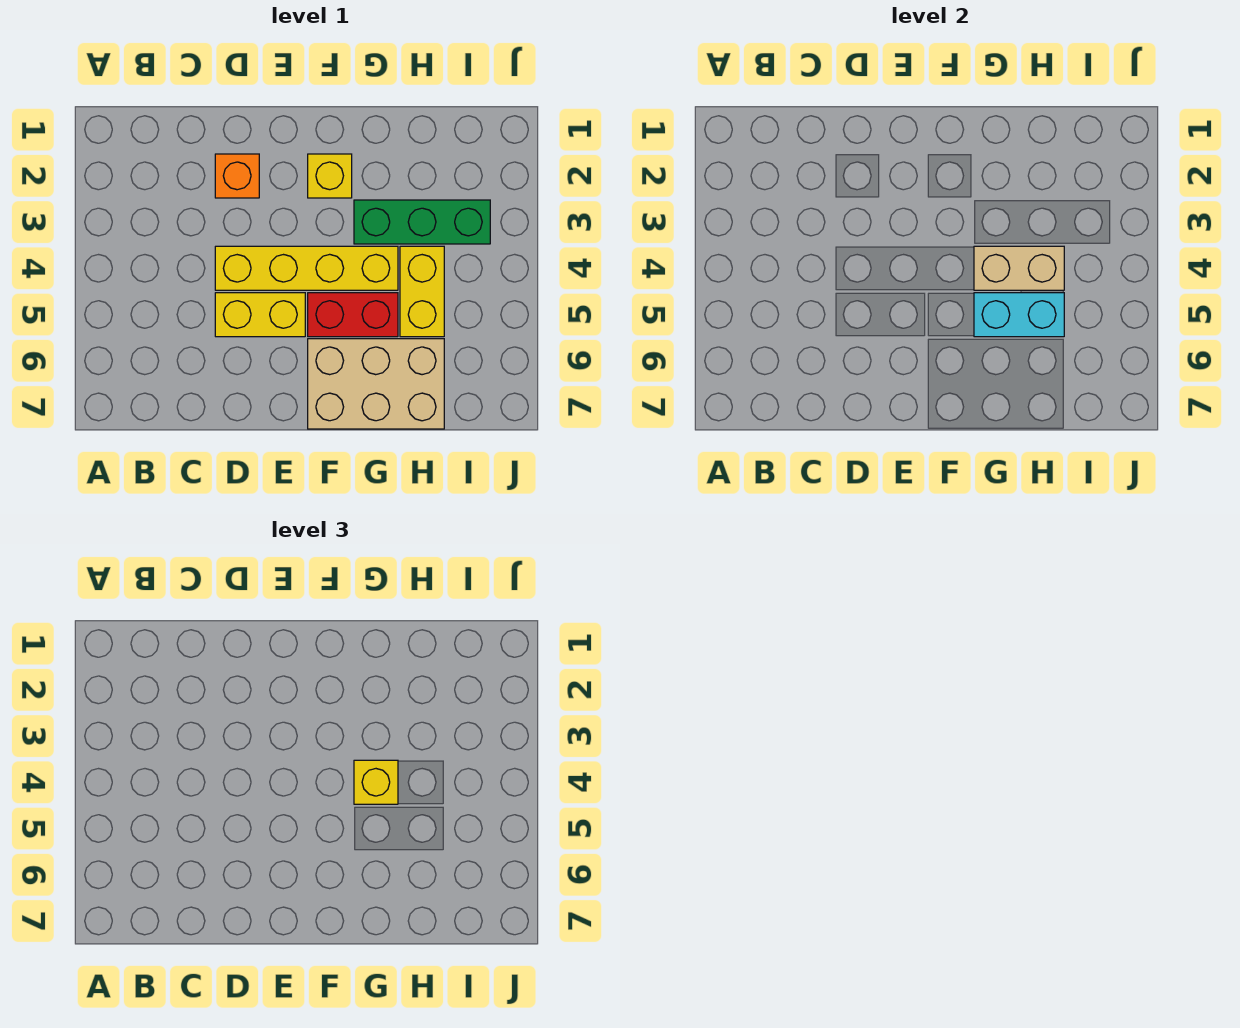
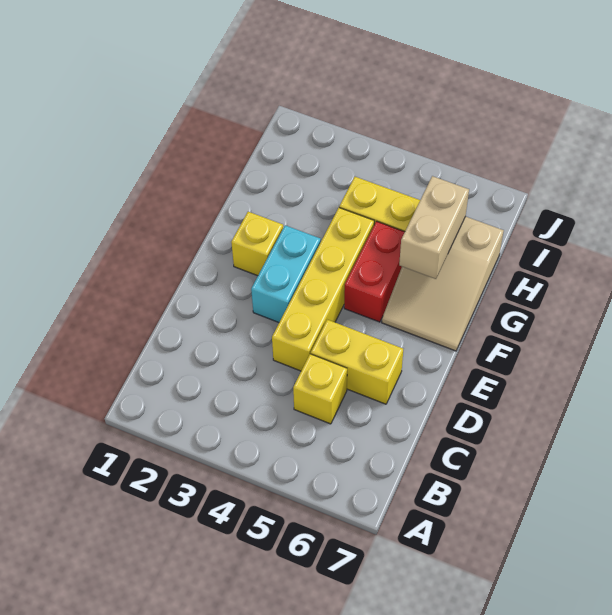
orange brick D2 level 1 -> none
yellow brick D5:E5 level 1 -> yellow brick D5:D6 level 1
tan brick F6:H7 level 1 -> tan slope F6:H7 level 1 top H
green brick G3:I3 level 1 -> none
tan brick G4:H4 level 2 -> tan brick G6:H6 level 2
yellow brick G4 level 3 -> yellow brick C5 level 1
cyan brick G5:H5 level 2 -> cyan brick E3:F3 level 1

